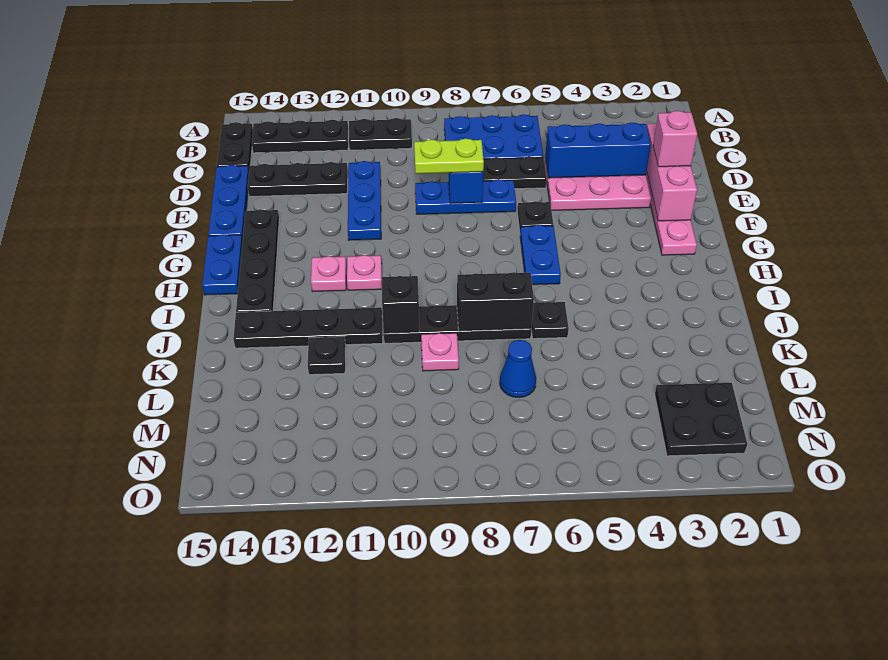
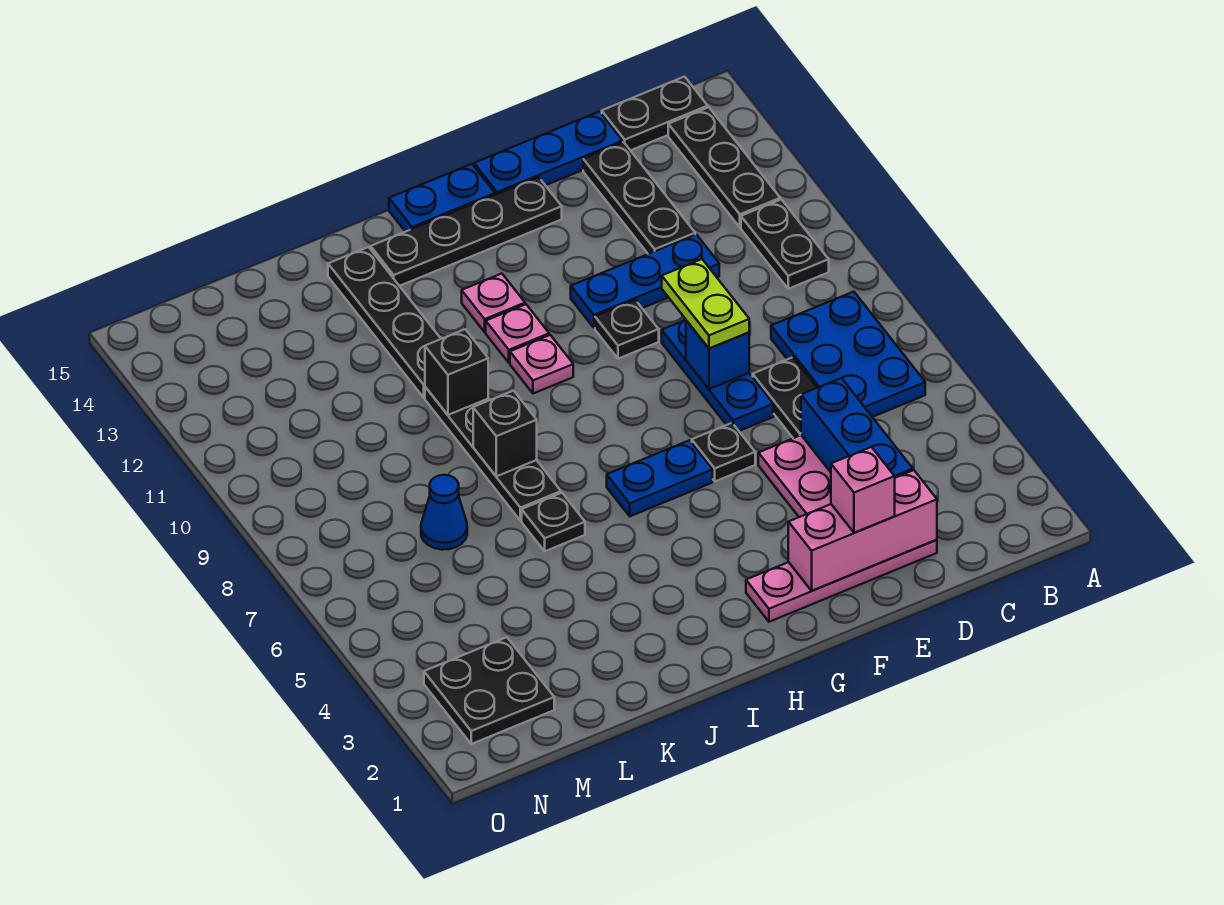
black brick J7:J8 level 2 -> black brick J8 level 2
pink plate K9 level 1 -> pink plate H10 level 1
black plate K12 level 1 -> black plate F10 level 1

